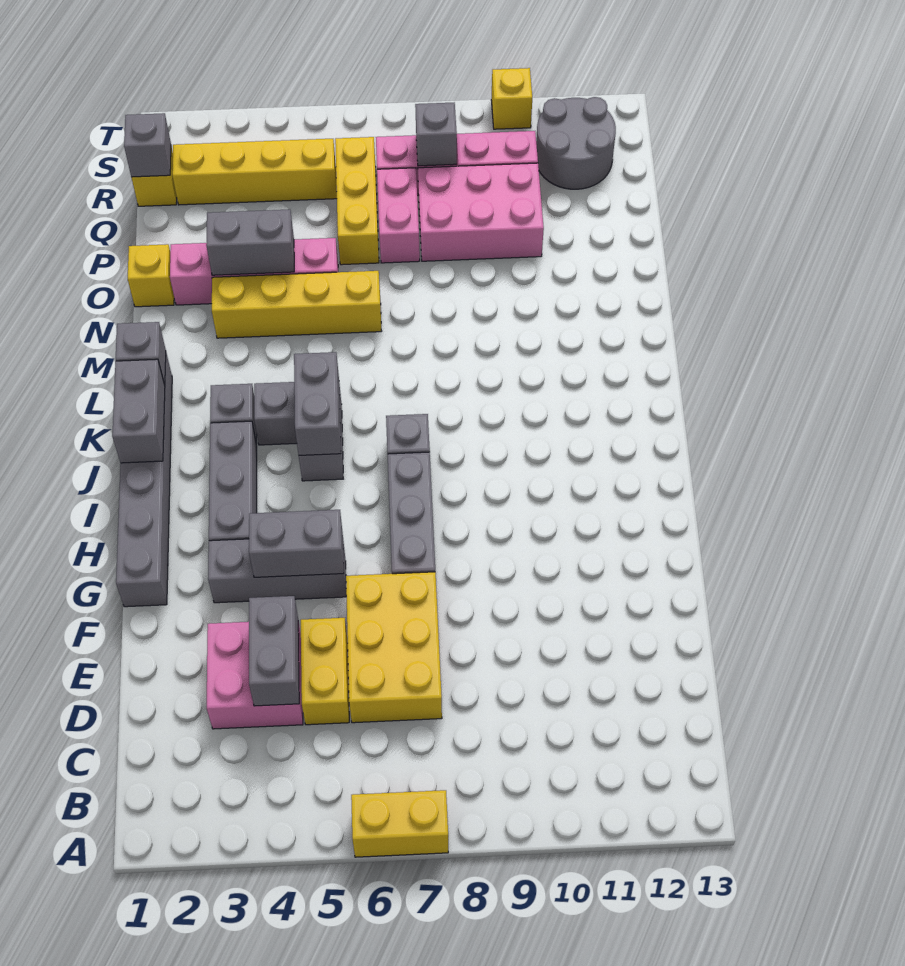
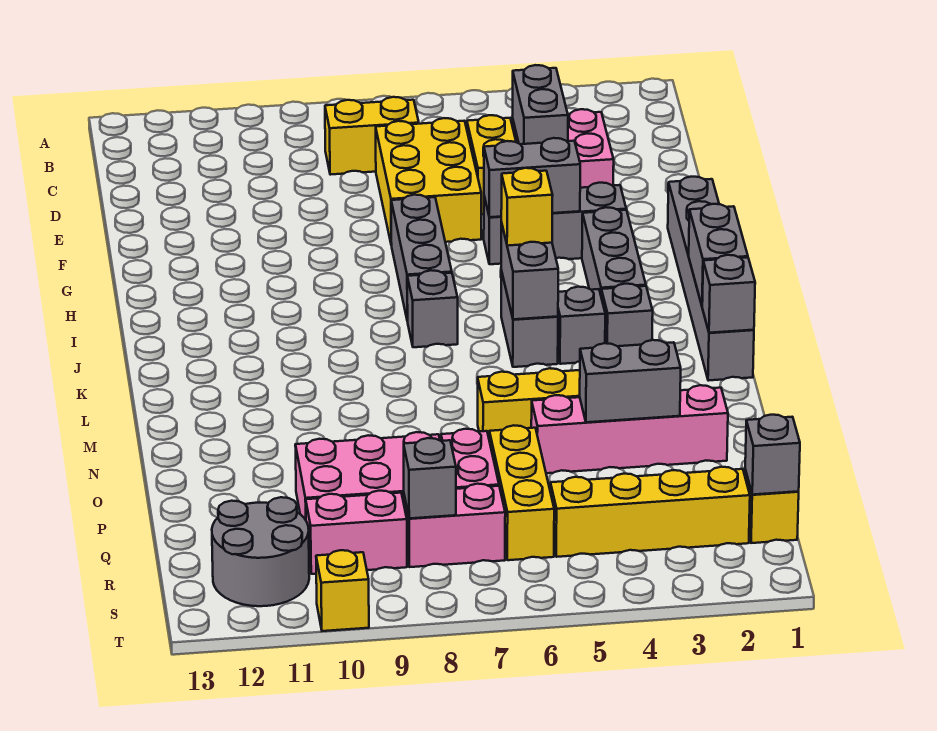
yellow brick A6:A7 level 1 -> yellow brick C7:C8 level 1
yellow brick O1 level 1 -> yellow brick J5 level 3

